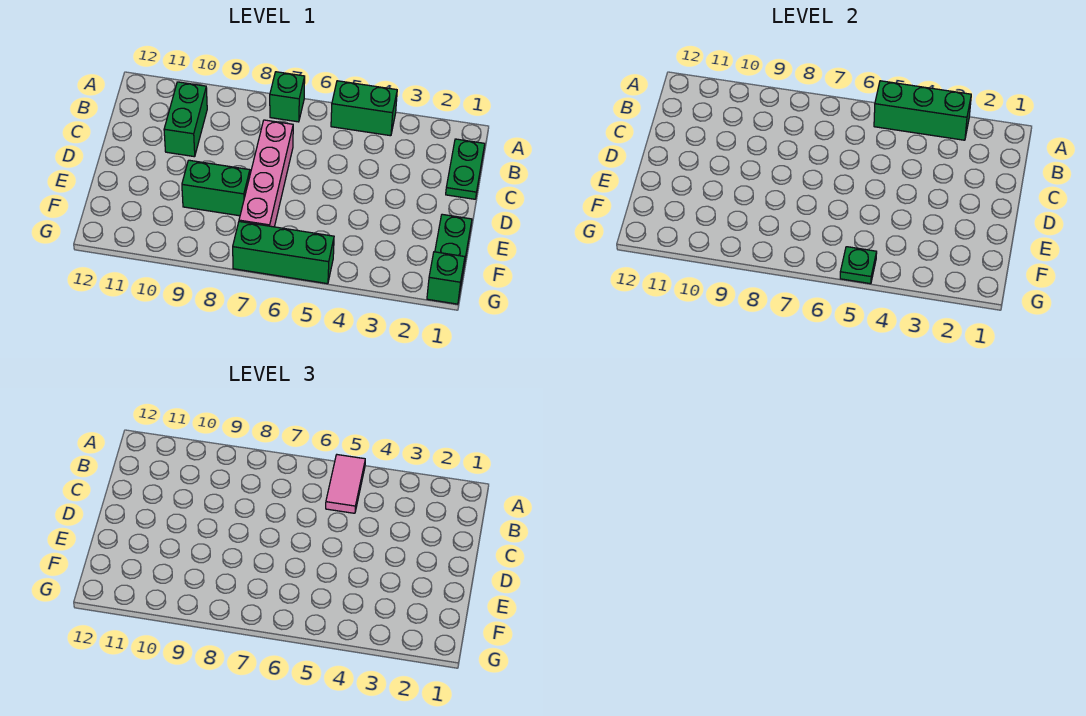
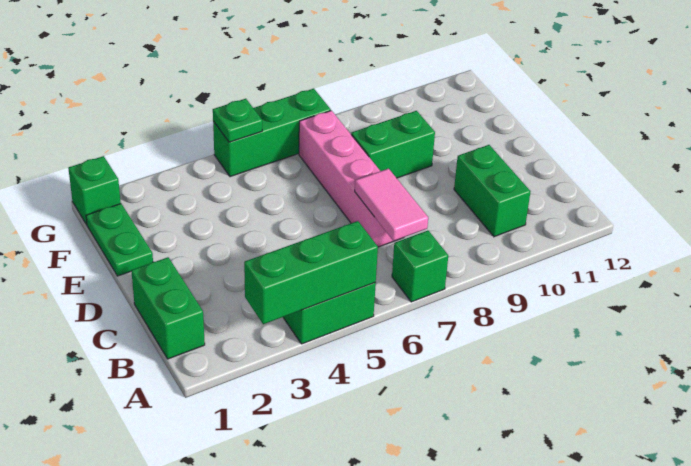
pink tile A5:B5 level 3 -> pink tile B7:C7 level 2
green plate B1:C1 level 1 -> green brick B1:C1 level 1

